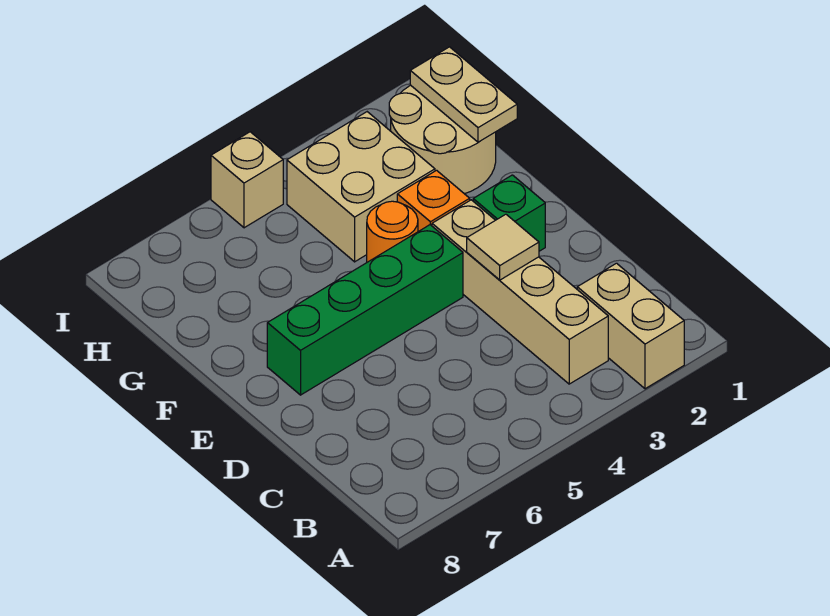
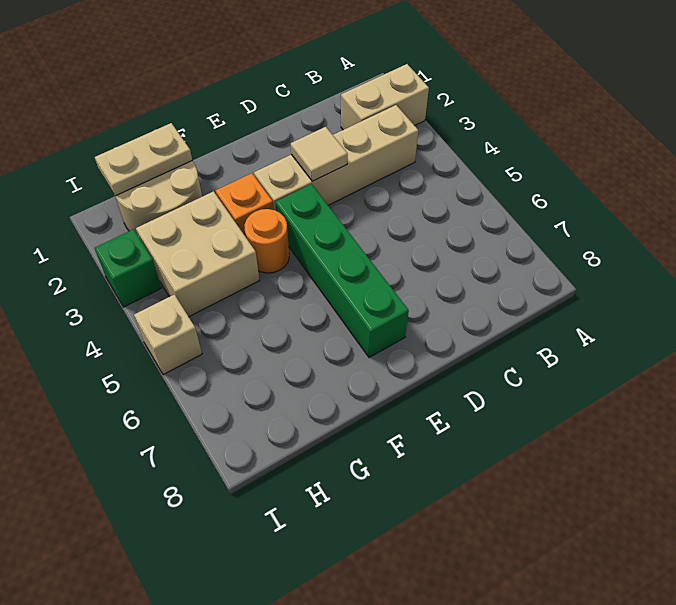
green brick E2 level 1 -> green brick I3 level 1

